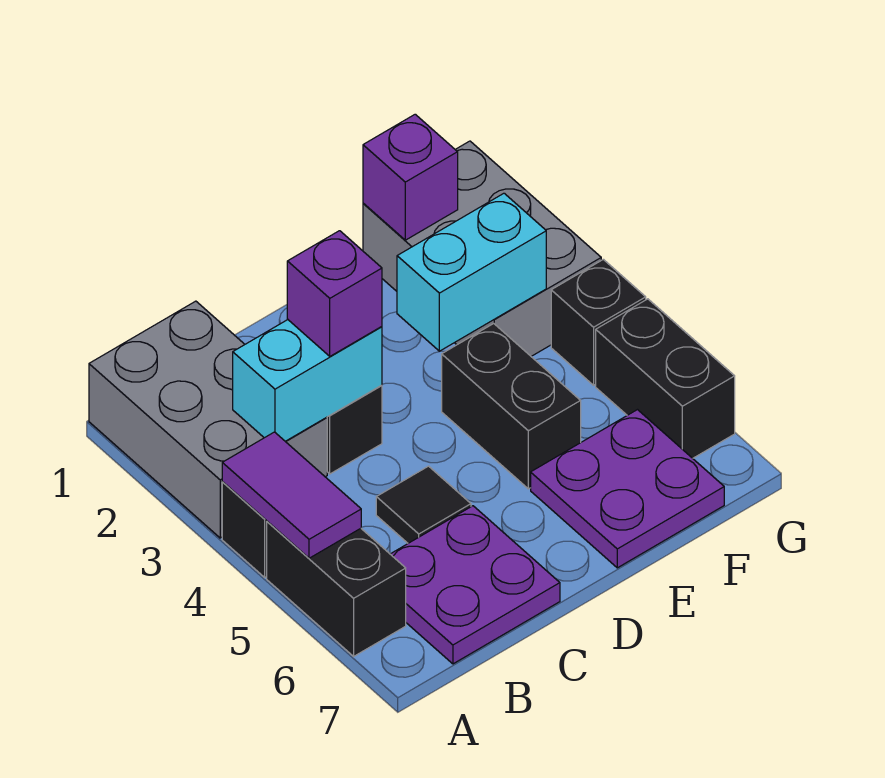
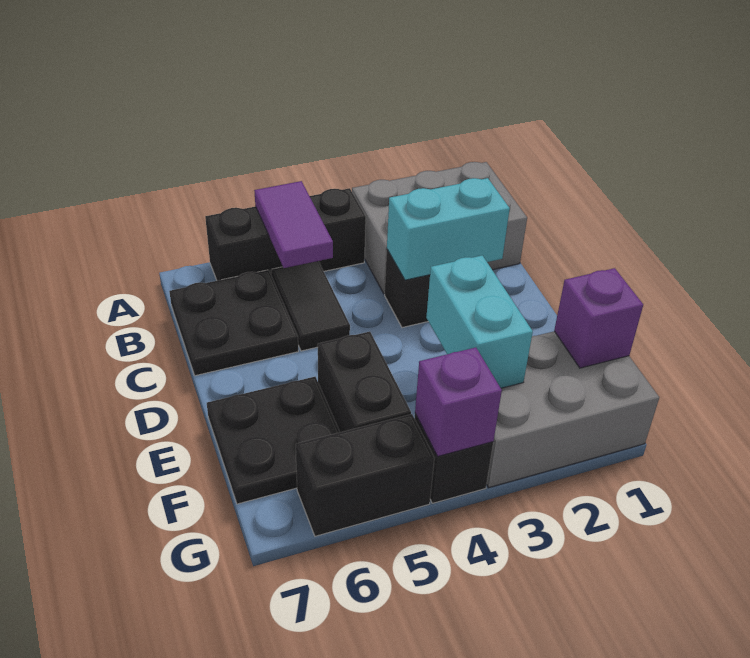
purple tile A4:A5 level 2 -> purple tile A5:B5 level 2
cyan brick B3:C3 level 2 -> cyan brick C2:C3 level 2
purple plate B6:C7 level 1 -> black plate B6:C7 level 1
purple brick C3 level 3 -> purple brick G4 level 2
black tile C5 level 1 -> black tile B5:C5 level 1
black brick E4:E5 level 1 -> black brick E5:F5 level 1
purple plate E6:F7 level 1 -> black plate E6:F7 level 1

